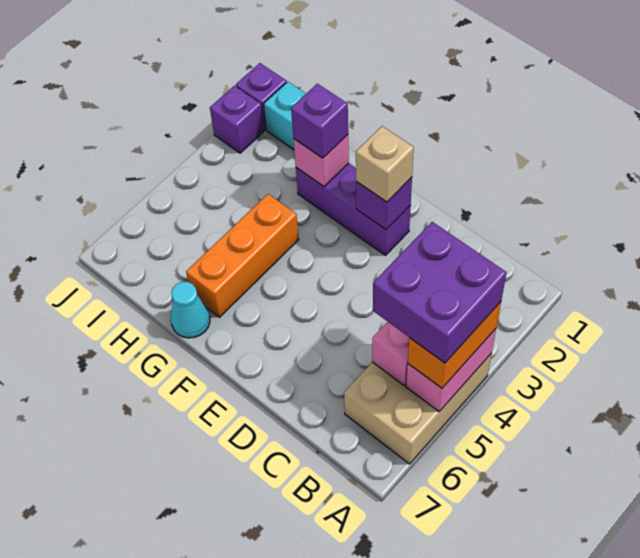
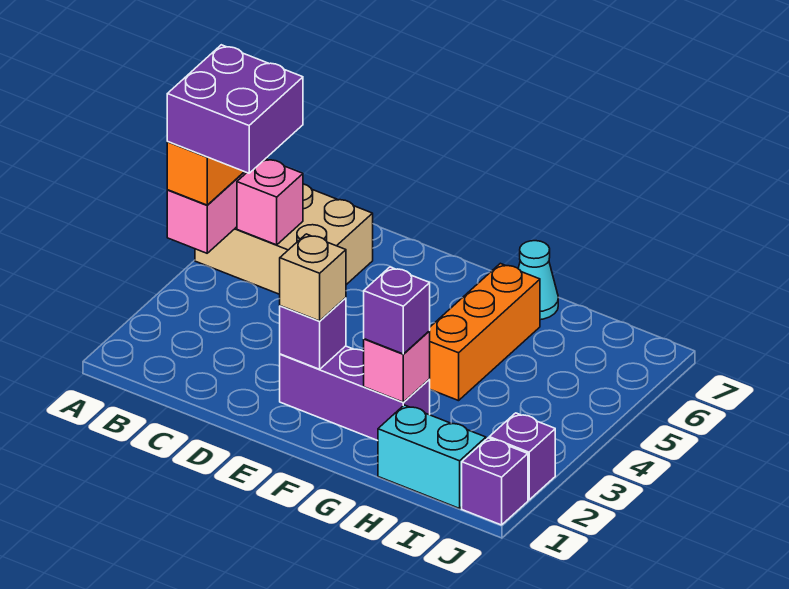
tan brick A4:B6 level 1 -> tan brick A5:C6 level 1

